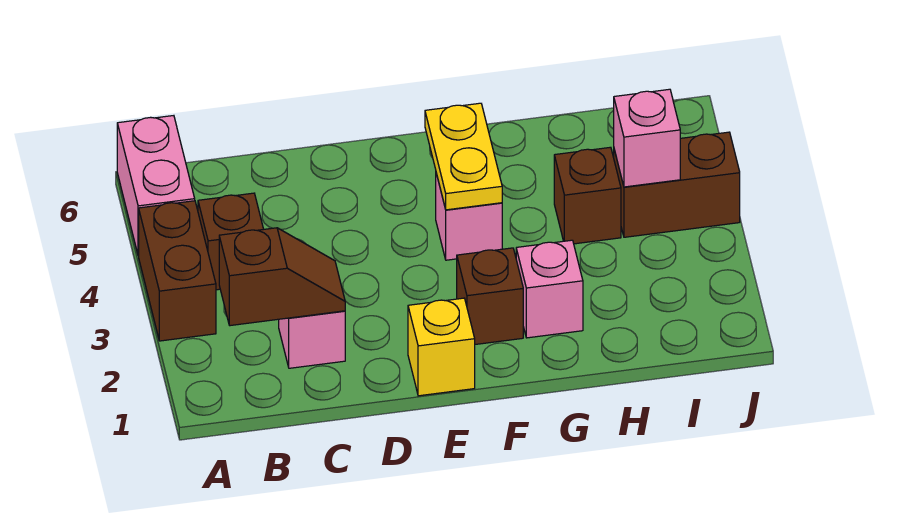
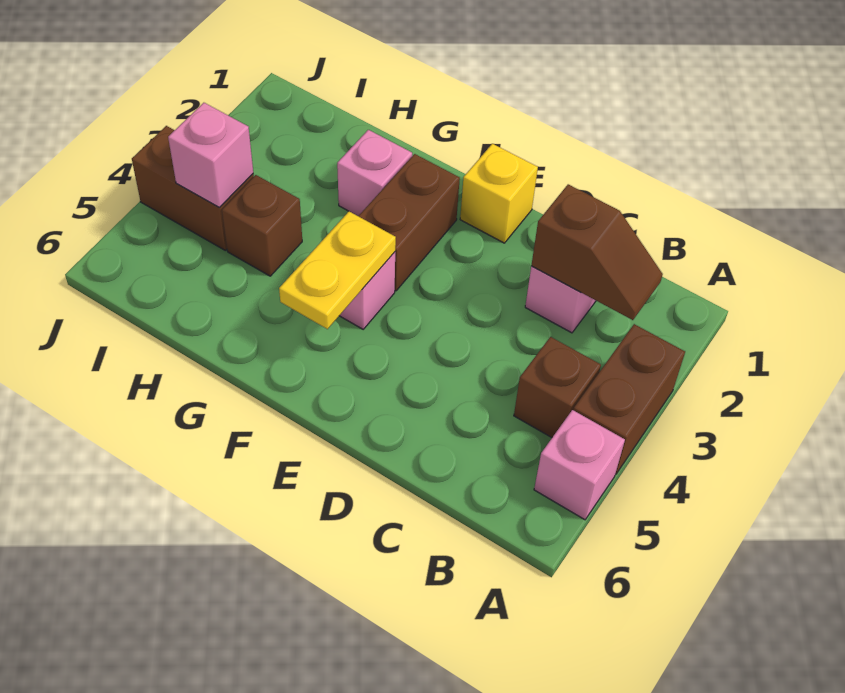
pink brick A5:A6 level 1 -> pink brick A5 level 1
brown slope B2:C2 level 2 top B -> brown slope B2:C2 level 2 top C
brown brick F2 level 1 -> brown brick F2:F3 level 1

